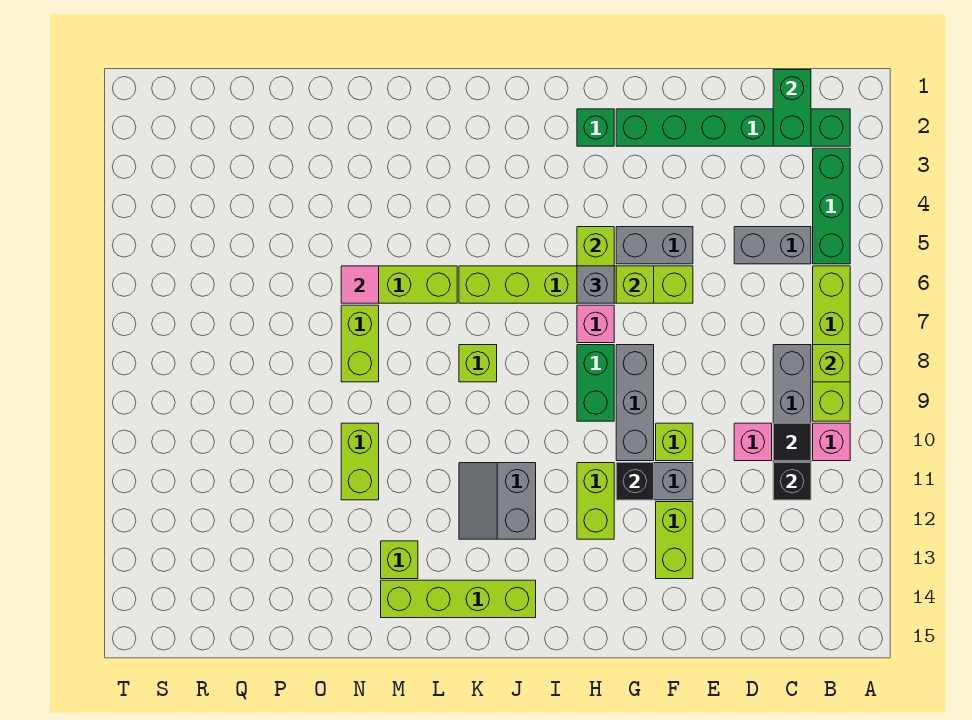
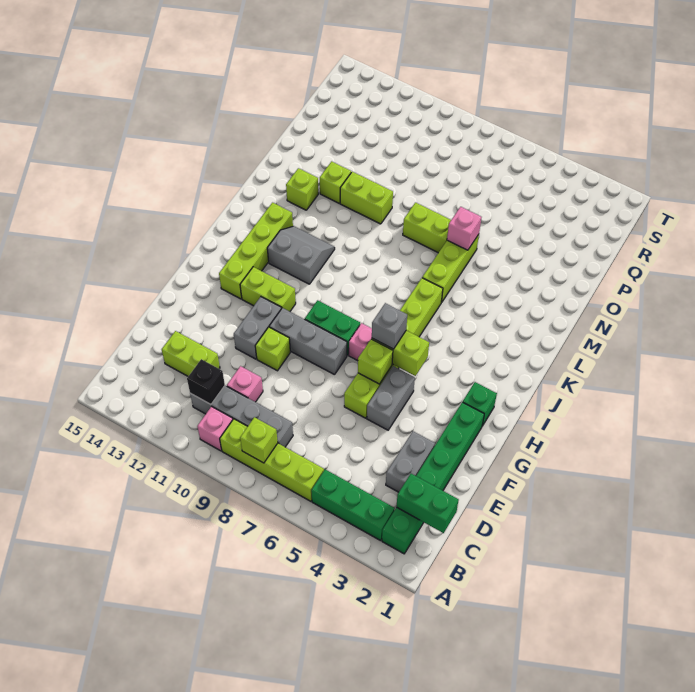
grey brick C5:D5 level 1 -> grey brick D3:E3 level 1
black tile C10 level 2 -> none
lime brick F12:F13 level 1 -> lime brick D12:D13 level 1
black brick G11 level 2 -> none
lime brick J14:M14 level 1 -> lime brick H13:K13 level 1
lime brick K8 level 1 -> lime brick N12 level 1
pink tile N6 level 2 -> pink brick N6 level 2

